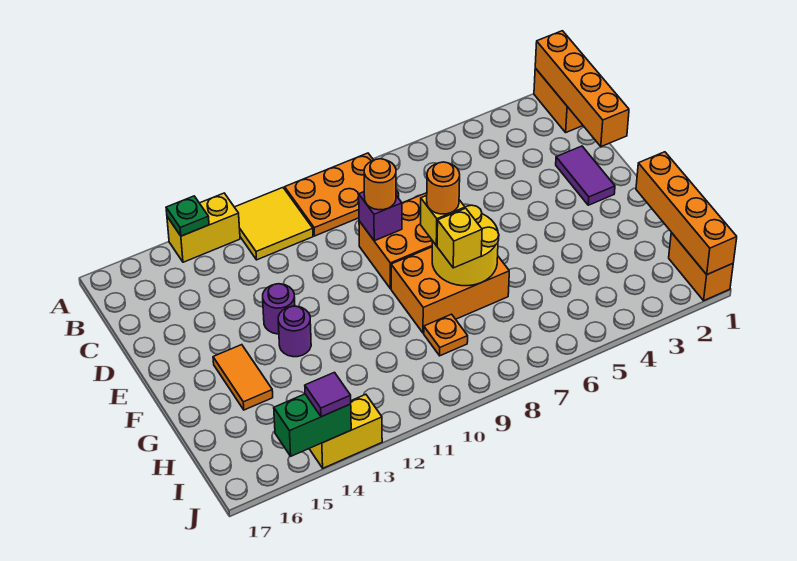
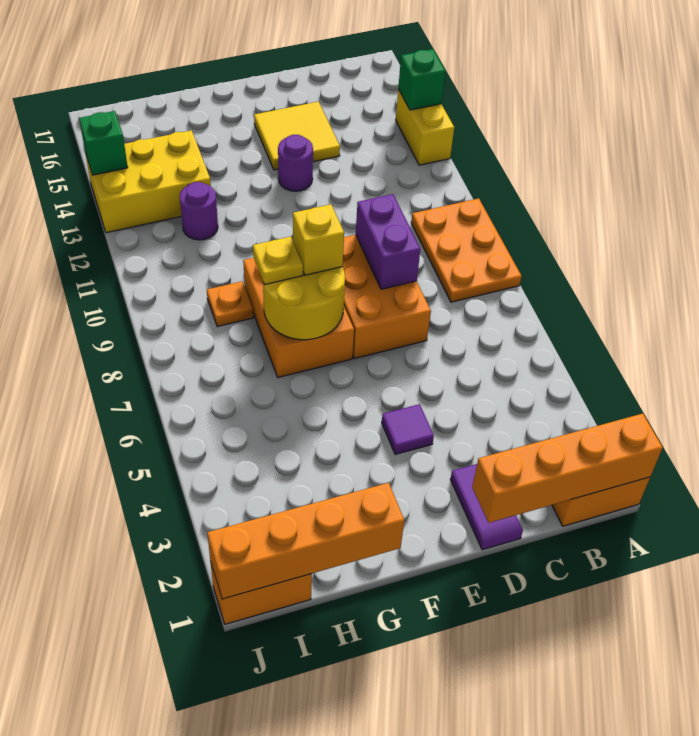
yellow tile A11:B12 level 1 -> yellow tile D14:E15 level 1
green plate A14 level 2 -> green brick A14 level 2
purple tile D2:E2 level 1 -> purple tile D1:D2 level 1
purple brick D9 level 2 -> purple brick D8:D9 level 2
orange round brick D9 level 3 -> none
orange round brick F8 level 4 -> none
purple round brick F13 level 1 -> purple round brick H12 level 1
orange tile F15:G15 level 1 -> none
yellow brick G8 level 3 -> yellow plate G8 level 3
yellow brick J13:J14 level 1 -> yellow brick H13:J14 level 1
green brick J14:J15 level 2 -> green brick J14 level 2
purple tile J14 level 3 -> purple tile E4 level 1

